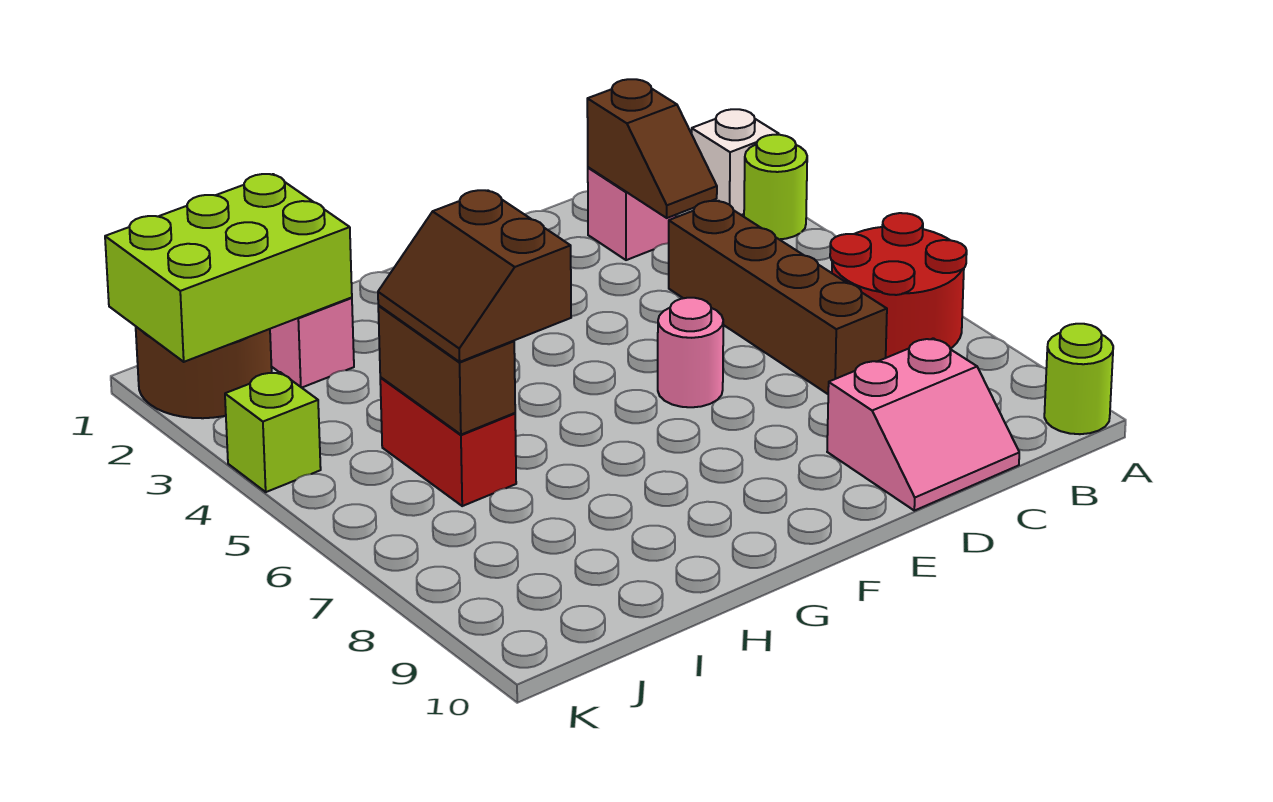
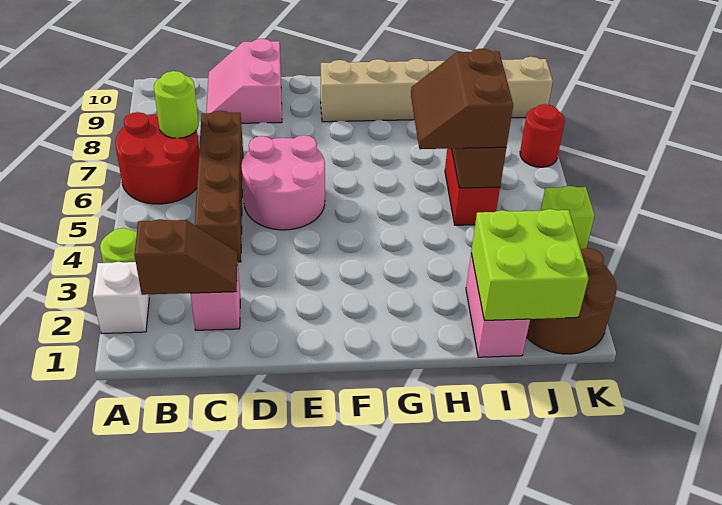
lime round brick A10 level 1 -> lime round brick B7 level 2
brown slope C2:C3 level 2 top 2 -> brown slope B2:C2 level 2 top B
pink slope C9:D10 level 1 top 9 -> pink slope C9:D10 level 1 top D
pink round brick E6 level 1 -> pink round brick D5:E6 level 1
none -> tan brick F9:K9 level 1
brown slope H5:I6 level 3 top H -> brown slope H5:I6 level 3 top I
lime brick I1:K2 level 2 -> lime brick I1:J2 level 2
none -> red round brick K7 level 1

